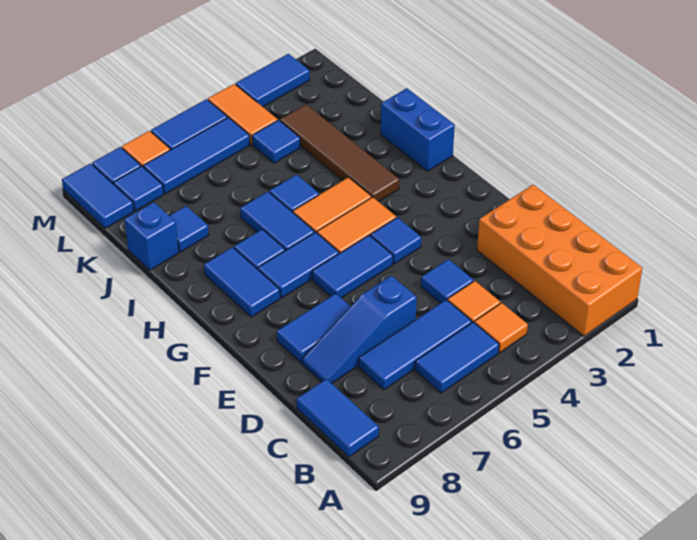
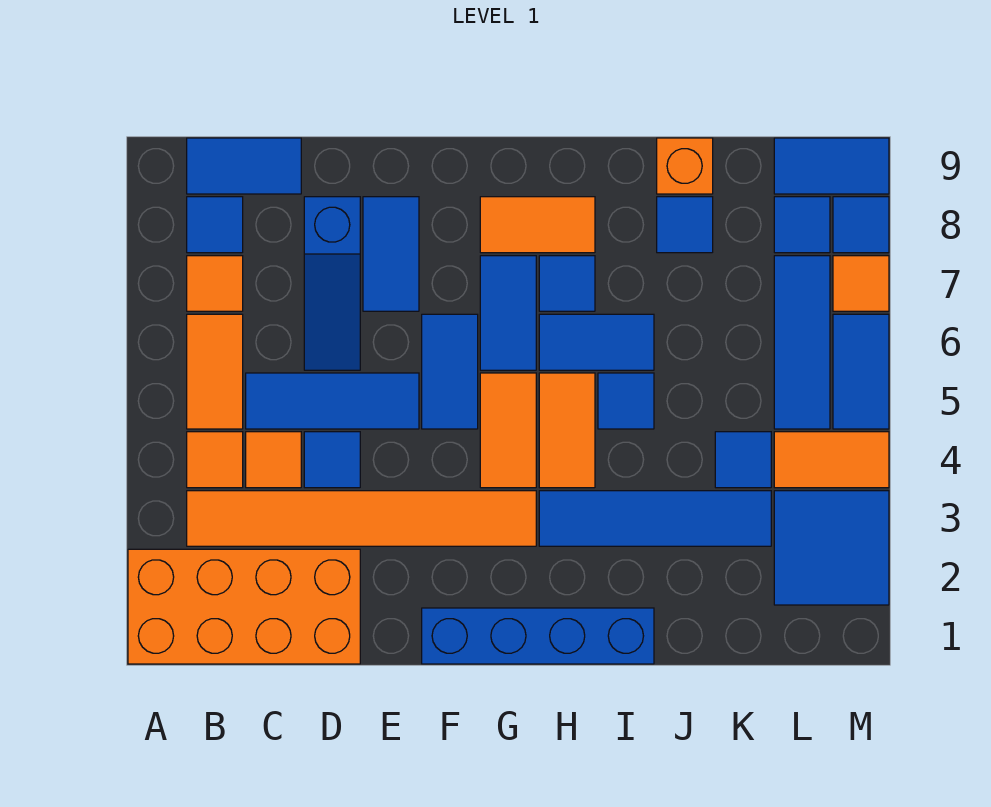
none -> orange tile B3:G3 level 1
blue tile B5:B6 level 1 -> orange tile B5:B6 level 1
none -> orange tile B7 level 1
blue tile C5:C7 level 1 -> blue tile C5:E5 level 1
blue slope D6:D8 level 1 top 6 -> blue slope D6:D8 level 1 top 8
blue tile F4 level 1 -> blue tile B8 level 1
blue tile G8:H8 level 1 -> orange tile G8:H8 level 1
blue brick H1:I1 level 1 -> blue brick F1:I1 level 1
brown tile H3:K3 level 1 -> blue tile H3:K3 level 1
blue brick J9 level 1 -> orange brick J9 level 1
blue tile M2:M3 level 1 -> blue tile L2:M3 level 1

